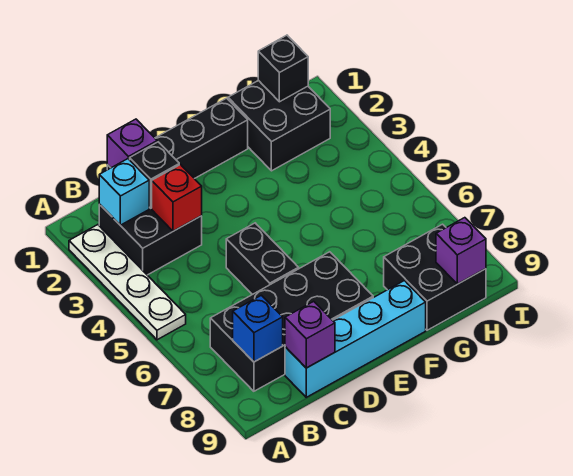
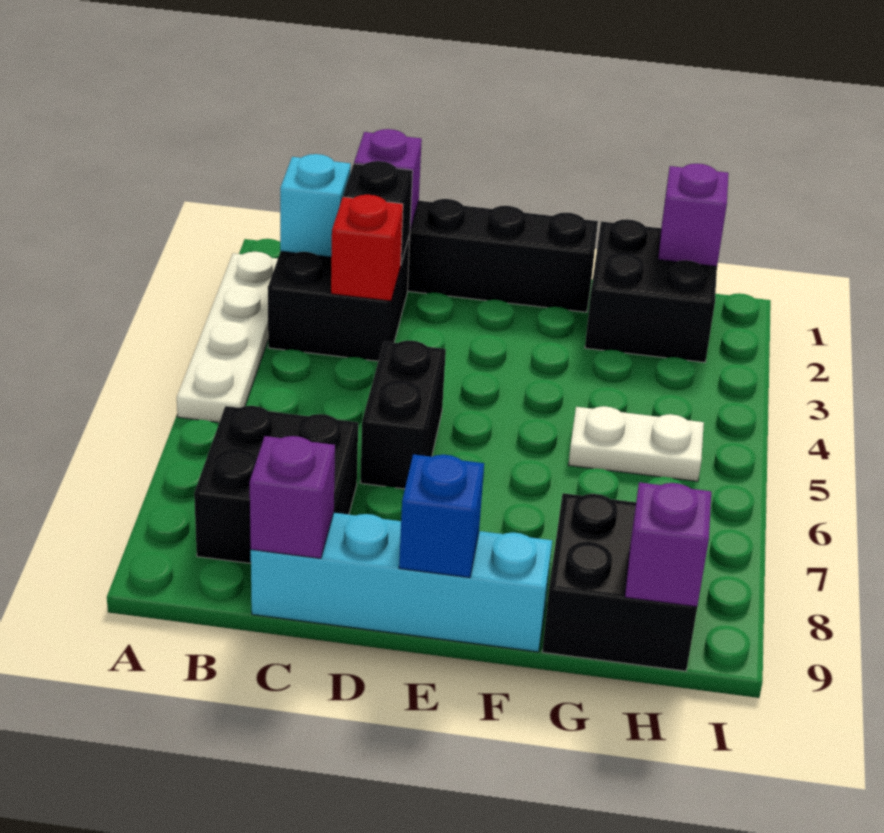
black brick B7:E8 level 1 -> black brick B7:C8 level 1
blue brick B8 level 2 -> blue brick E9 level 2
none -> white plate G5:H5 level 1
black brick H1 level 2 -> purple brick H1 level 2

